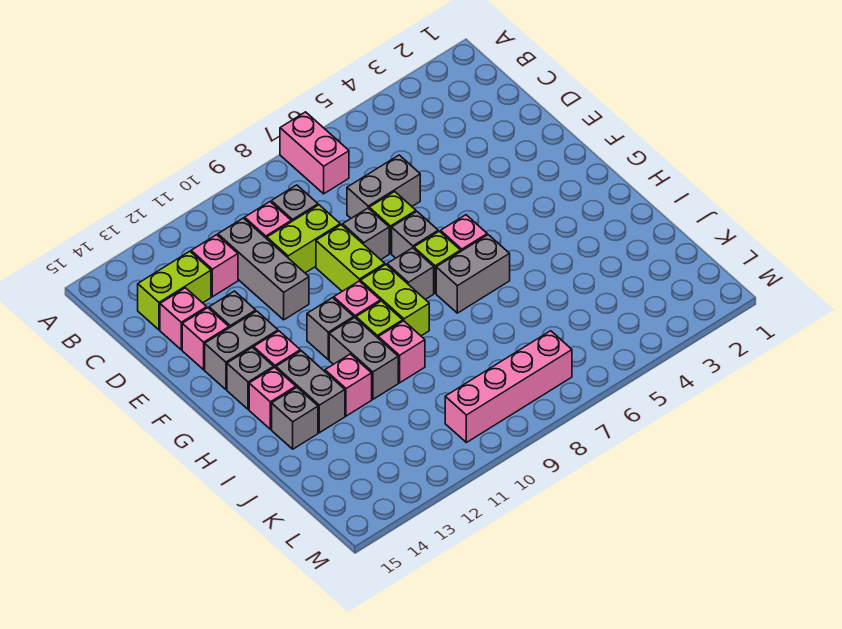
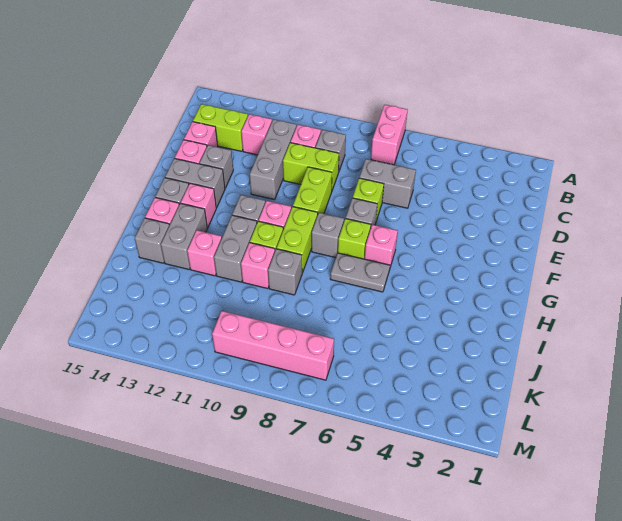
grey brick E8 level 1 -> grey brick I9 level 1
grey brick H6:H7 level 1 -> grey plate H6:H7 level 1

